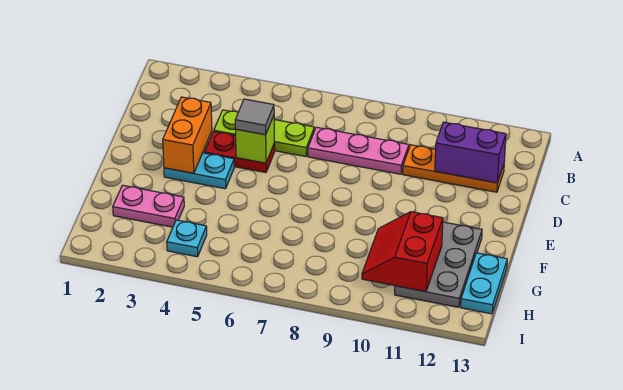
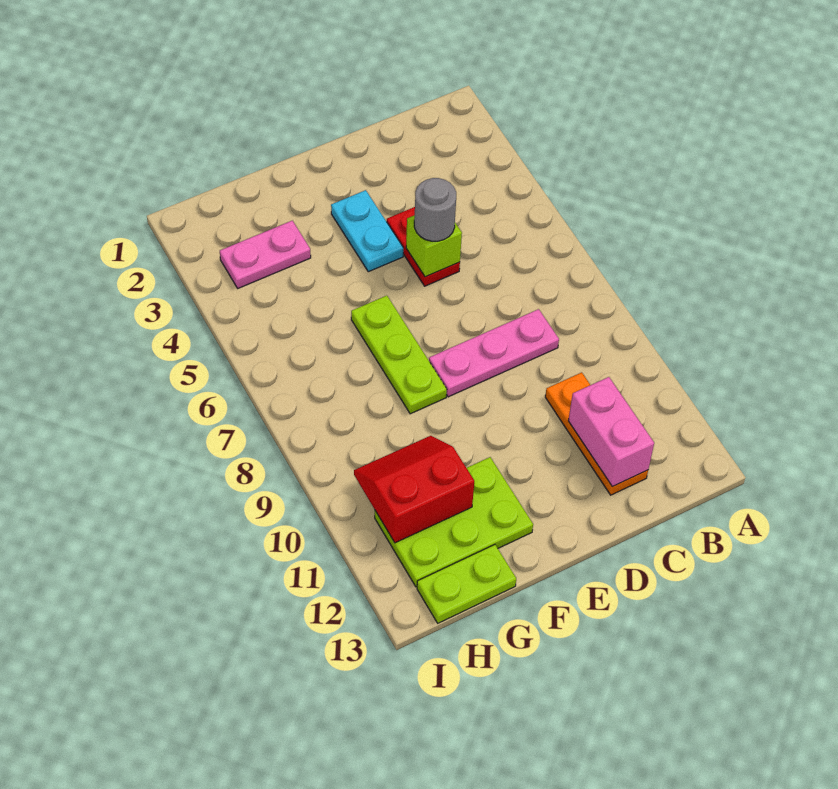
lime plate C4:C6 level 1 -> lime plate F6:F8 level 1
pink plate C7:C9 level 1 -> pink plate C8:E8 level 1
purple brick C11:C12 level 2 -> pink brick C11:C12 level 2
orange brick D3:E3 level 2 -> none
grey tile D5 level 3 -> grey round brick D5 level 3
grey plate F11:H12 level 1 -> lime plate F11:H12 level 1
pink plate G2:G3 level 1 -> pink plate G3:H3 level 1
cyan plate G13:H13 level 1 -> lime plate G13:H13 level 1
cyan plate H4 level 1 -> none

